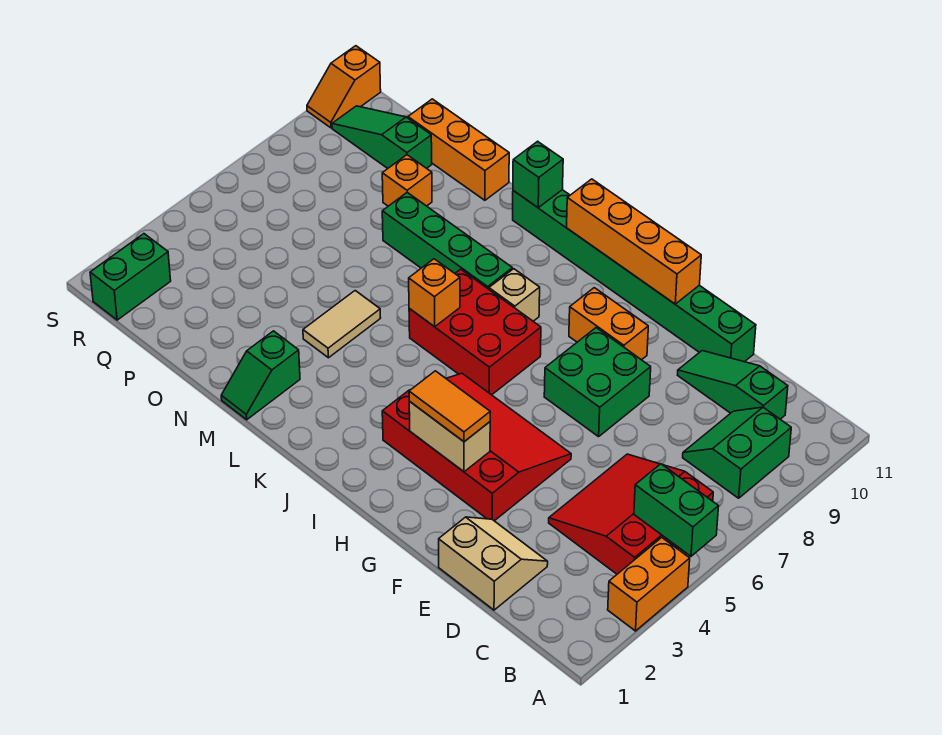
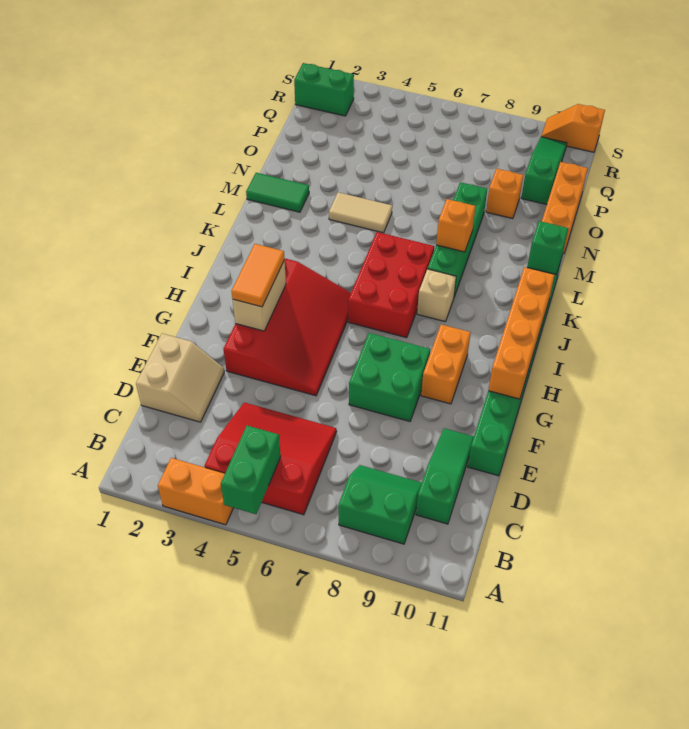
orange brick K6 level 2 -> orange brick L8 level 2
green slope M1:M2 level 1 top 2 -> green tile M1:M2 level 1

